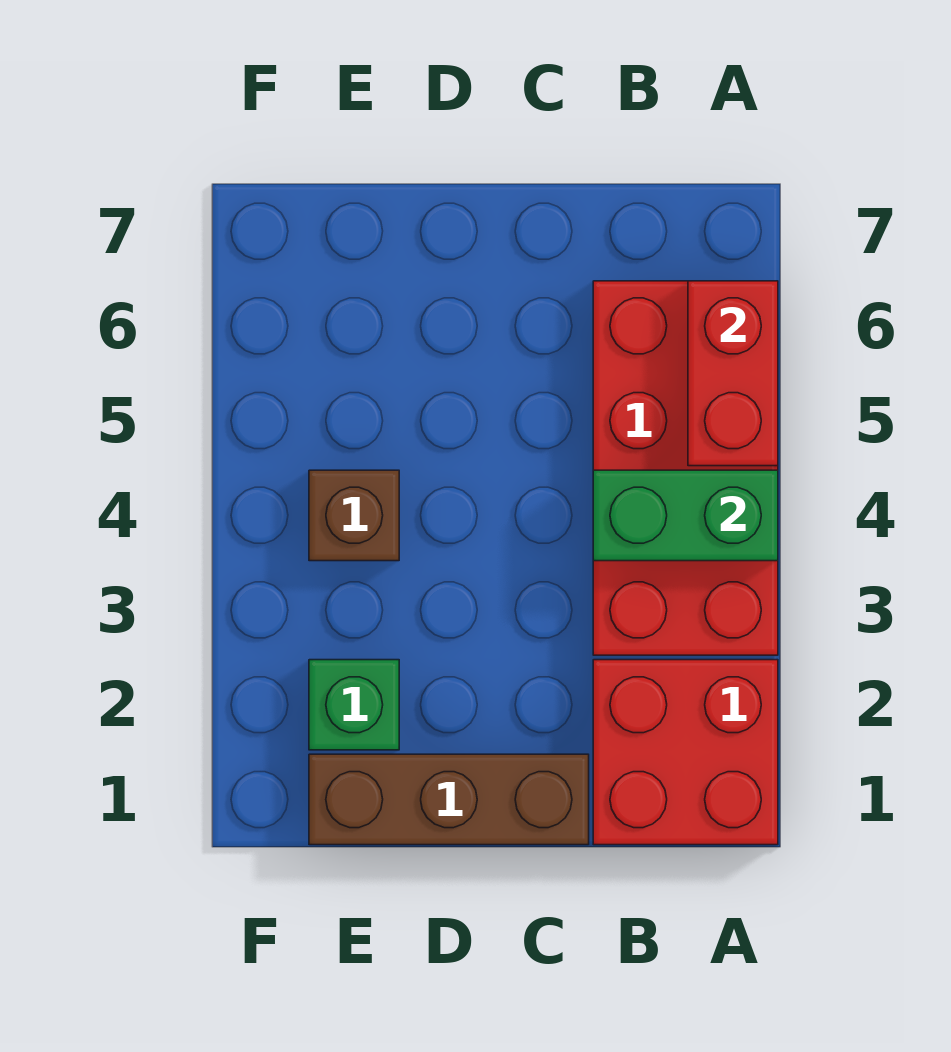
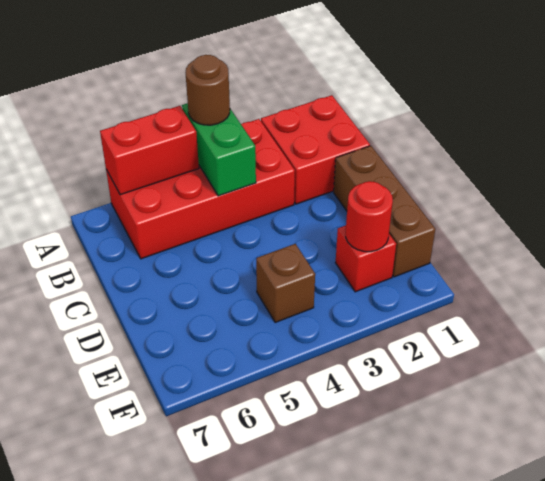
none -> brown round brick A4 level 3
green brick E2 level 1 -> red brick E2 level 1
none -> red round brick E2 level 2

